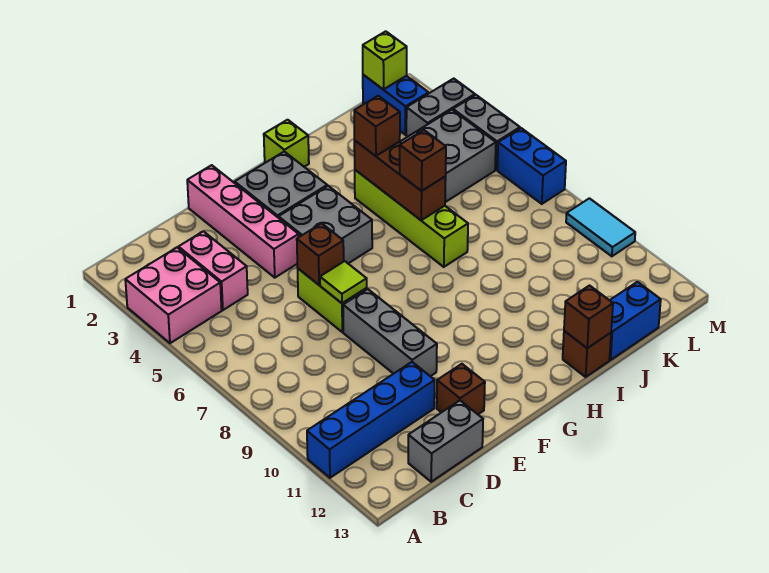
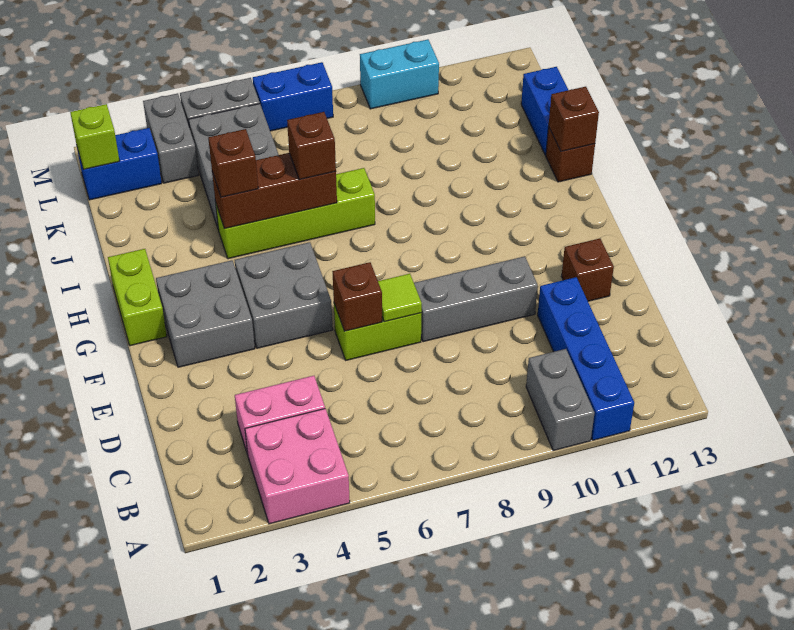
grey brick C13:D13 level 1 -> grey brick A10:B10 level 1
pink brick E1:E4 level 1 -> none
lime brick H1 level 1 -> lime brick G1:H1 level 1
cyan tile M9:M10 level 1 -> cyan brick M9:M10 level 1

